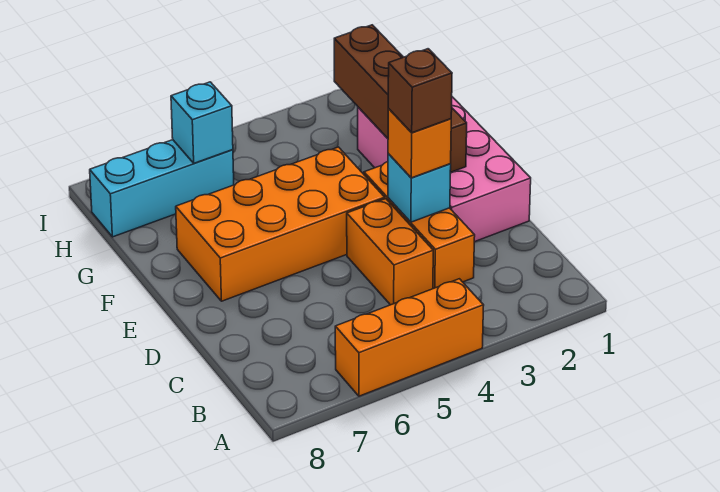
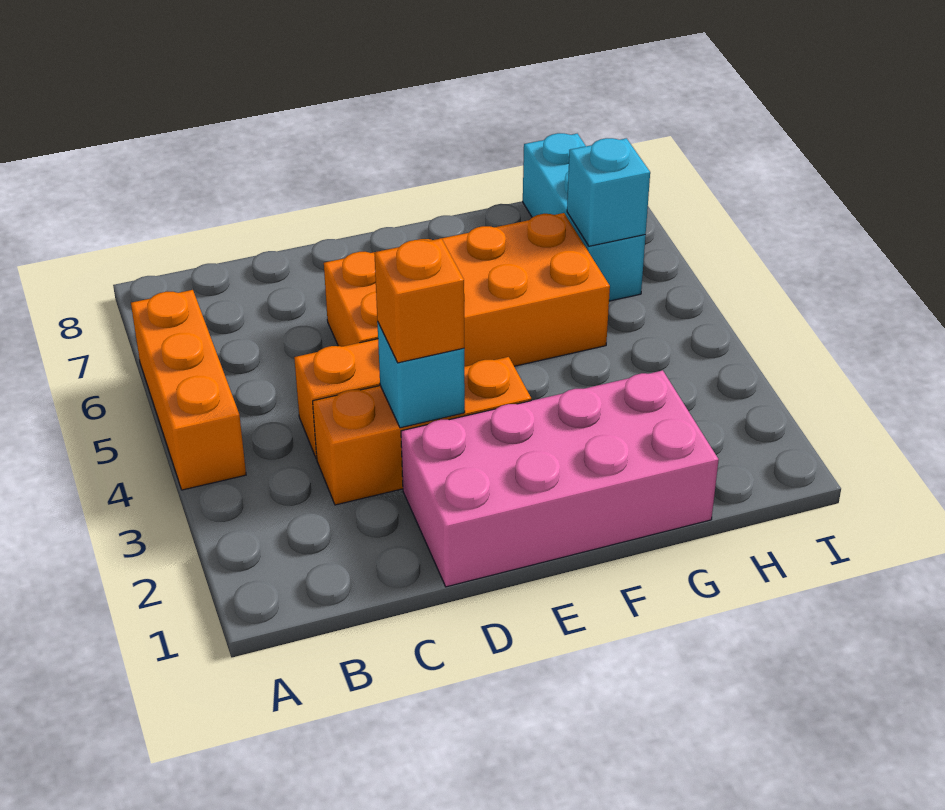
brown brick D3 level 4 -> none
brown brick E2:H2 level 2 -> none
orange brick E4:F7 level 1 -> orange brick D5:G6 level 1

